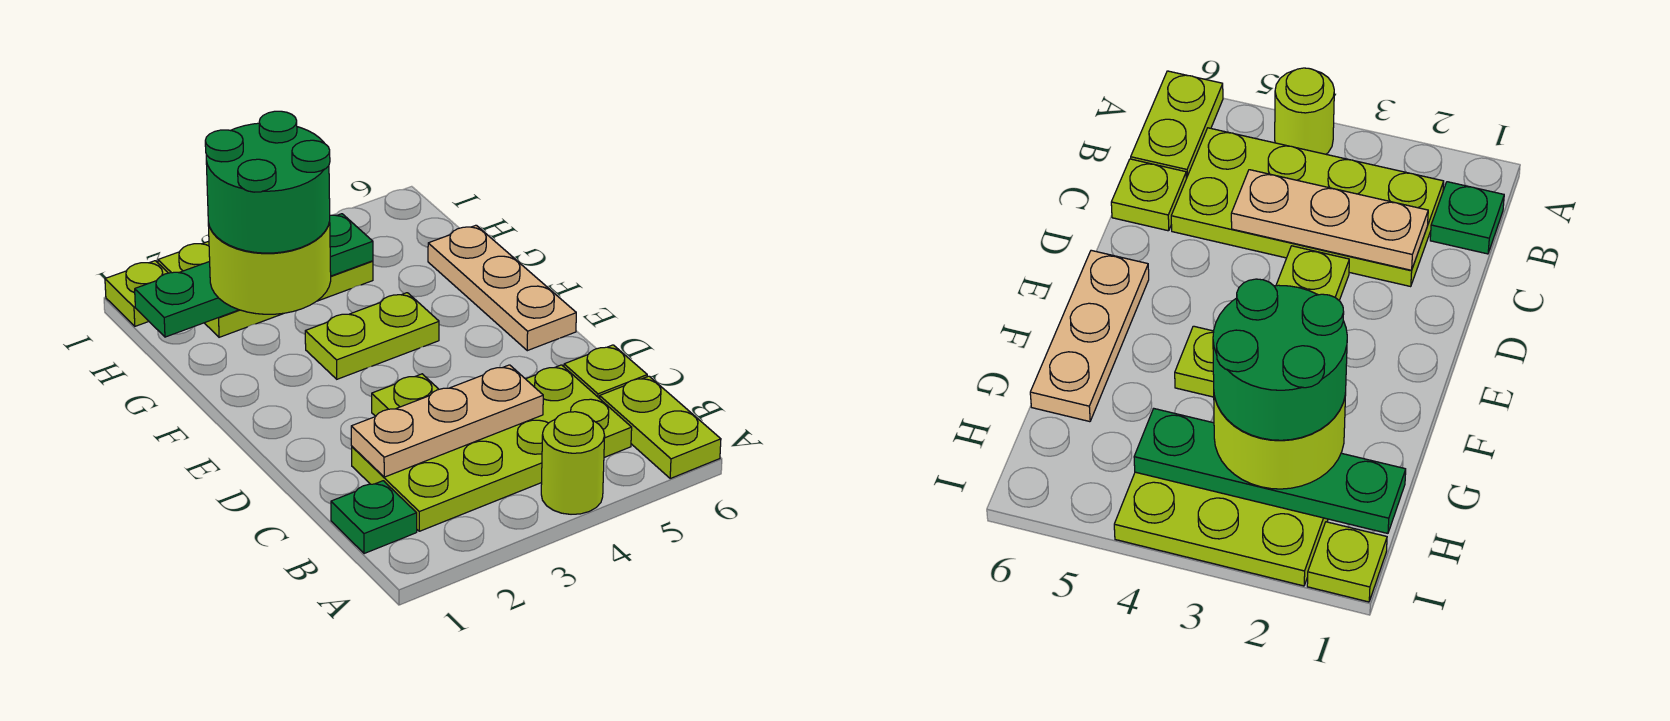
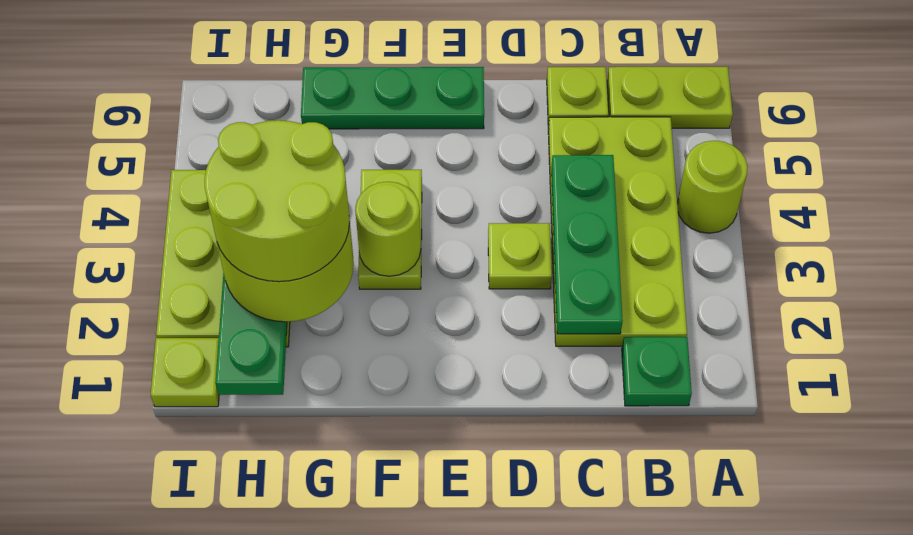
tan plate C2:C4 level 2 -> green plate C2:C4 level 2
tan plate E6:G6 level 1 -> green plate E6:G6 level 1
none -> lime round brick F3 level 2
green round brick G2:H3 level 4 -> lime round brick G2:H3 level 4

